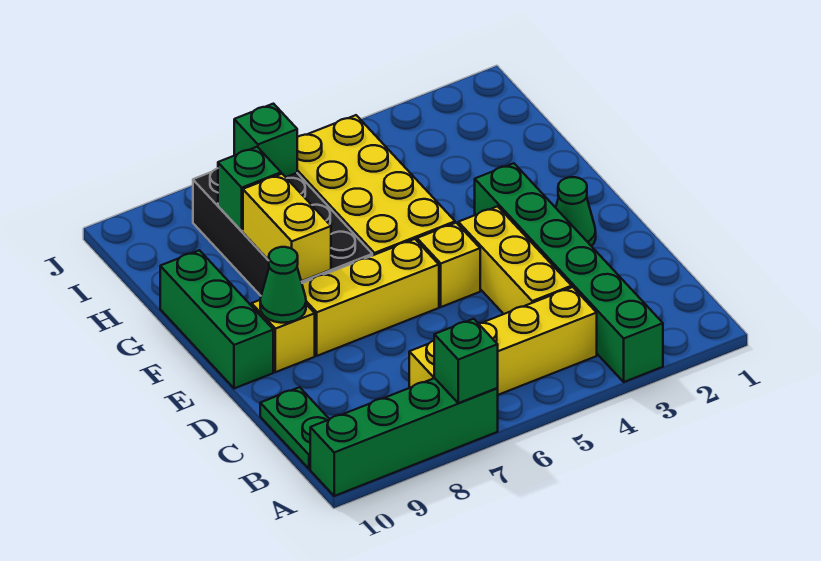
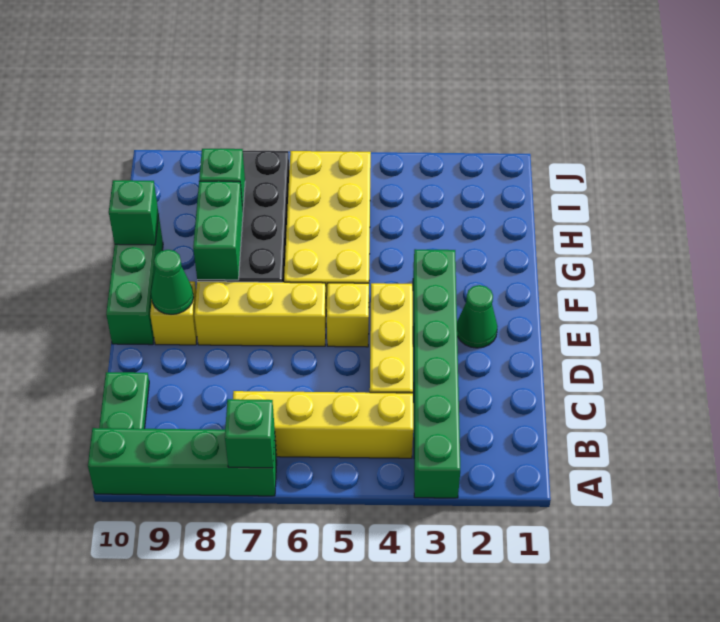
yellow brick F8:G8 level 2 -> green brick F8:G8 level 2
green brick I7 level 2 -> green brick G10 level 2

